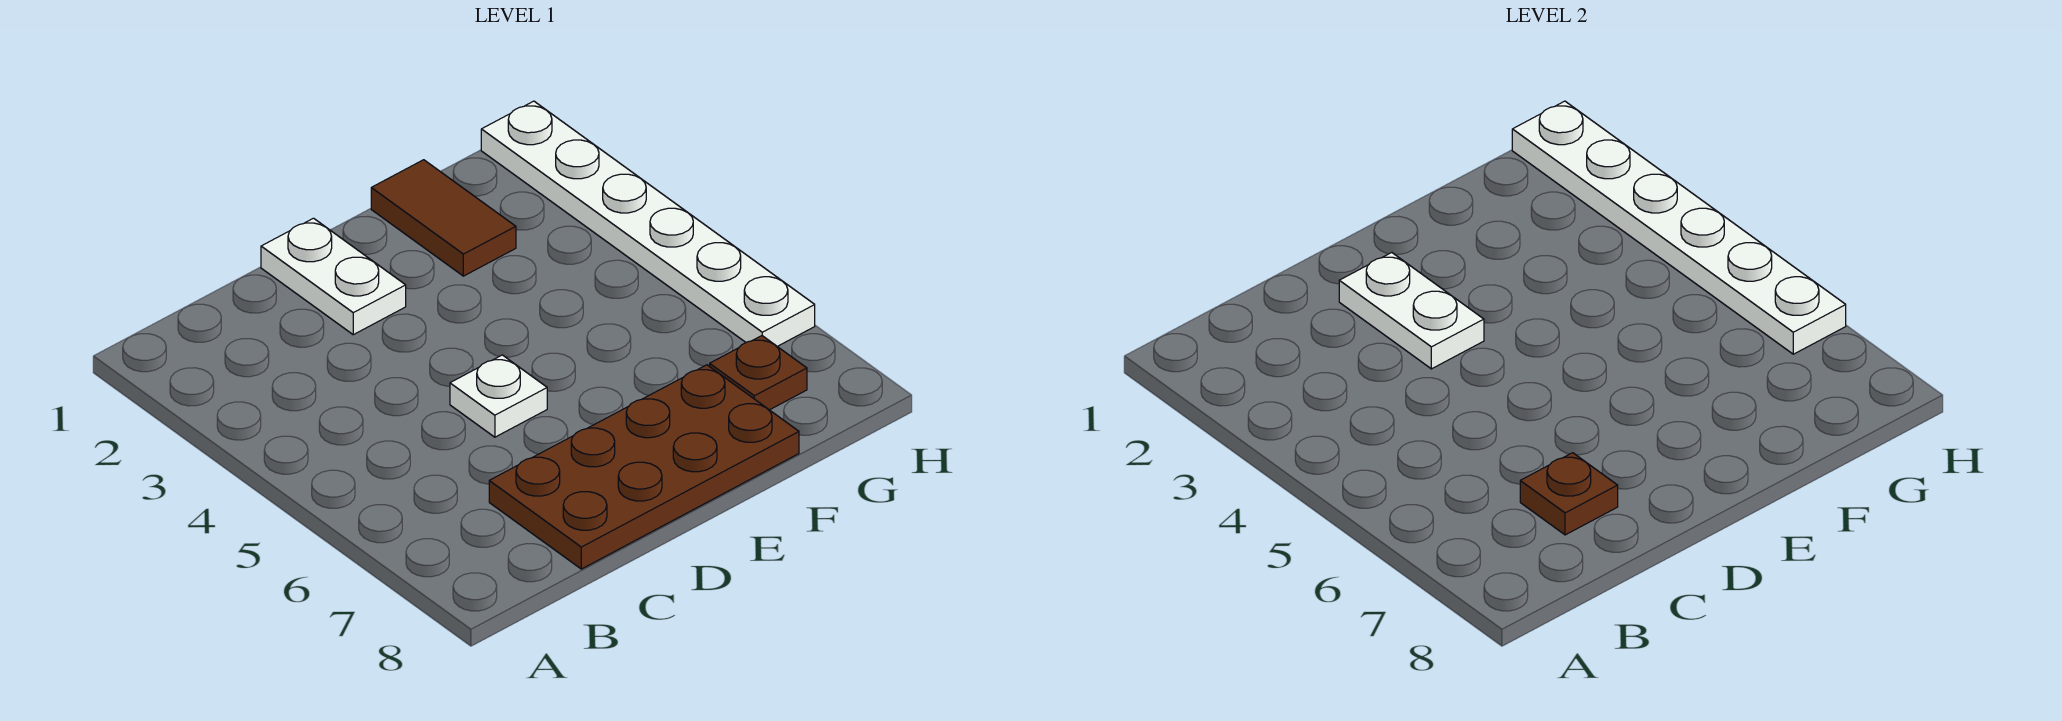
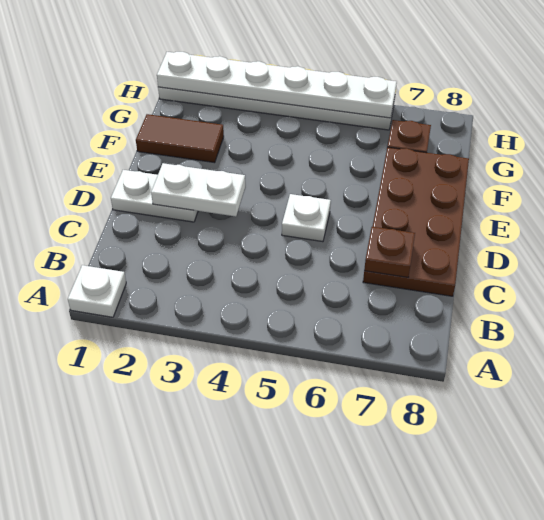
none -> white plate A1 level 1

